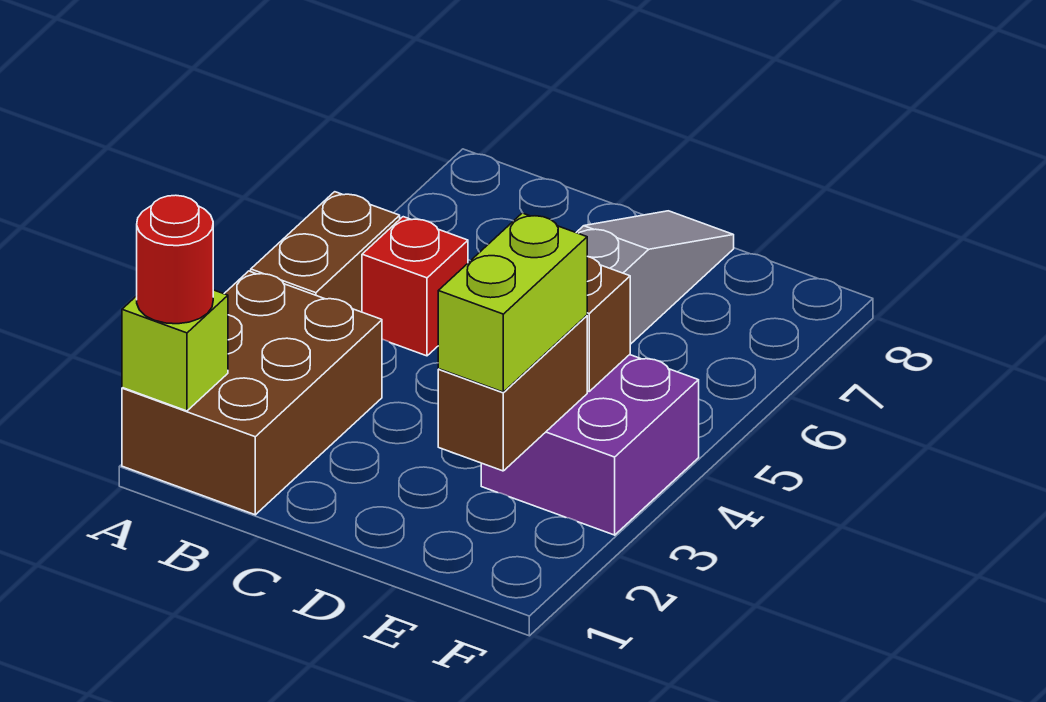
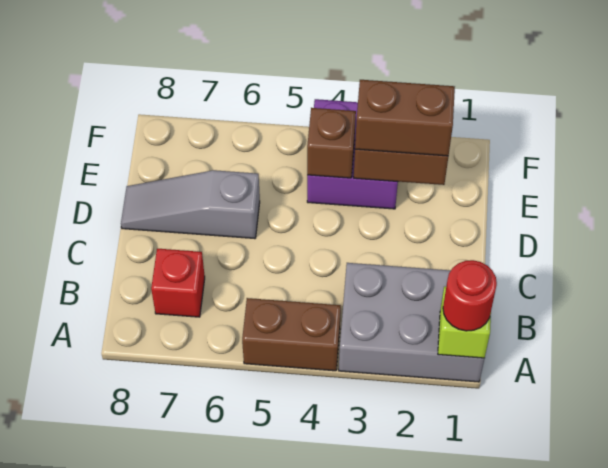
brown brick A1:B3 level 1 -> grey brick A1:B3 level 1
red brick B5 level 1 -> red brick B7 level 1
lime brick E2:E3 level 3 -> brown brick E2:E3 level 3

